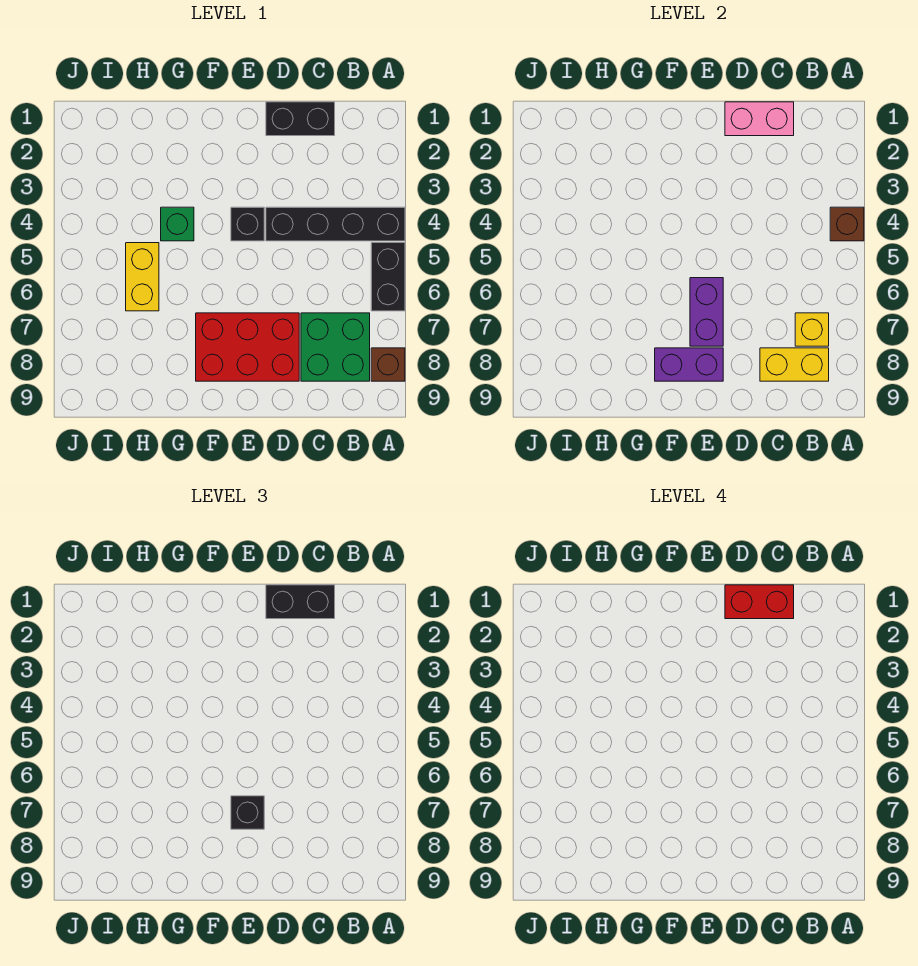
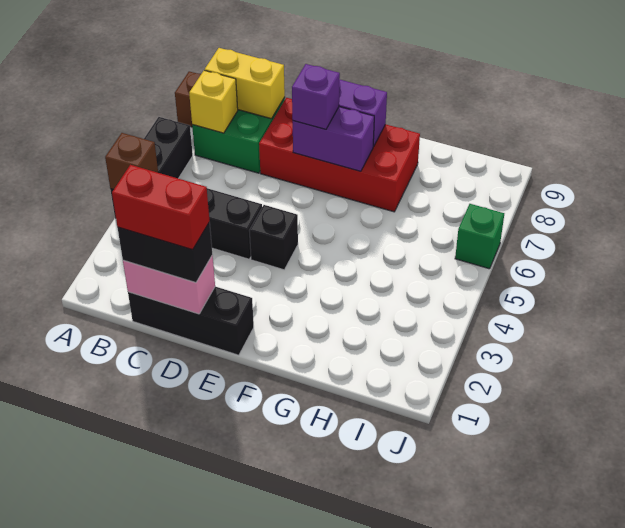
black brick C1:D1 level 1 -> black brick C1:E1 level 1
red brick D7:F8 level 1 -> red brick D7:G8 level 1
purple brick E6:E7 level 2 -> purple brick E7:F7 level 2
black brick E7 level 3 -> purple brick E7 level 3
green brick G4 level 1 -> green brick J6 level 1
yellow brick H5:H6 level 1 -> none

